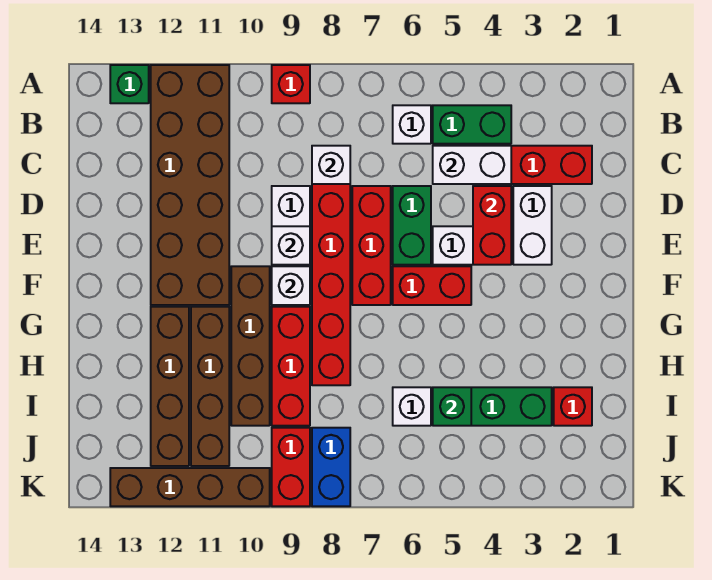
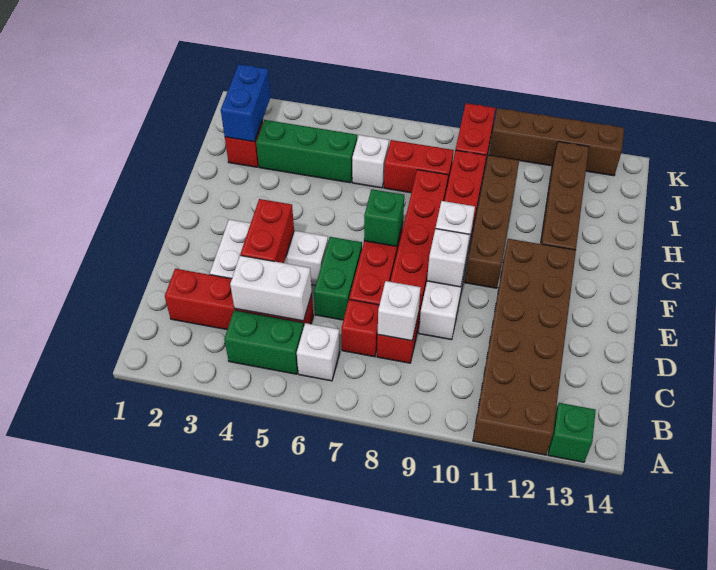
red brick A9 level 1 -> red brick C7 level 1
red brick F5:F6 level 1 -> red brick I7:I8 level 1
brown brick G11:J11 level 1 -> none
green brick I5 level 2 -> green brick F7 level 2
blue brick J8:K8 level 1 -> blue brick I2:J2 level 2

